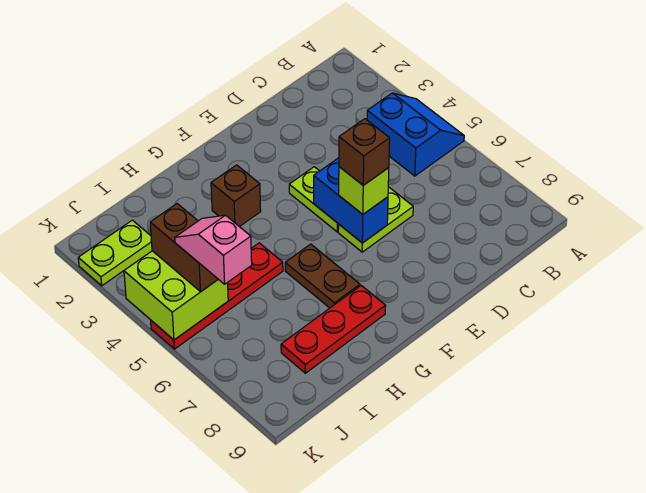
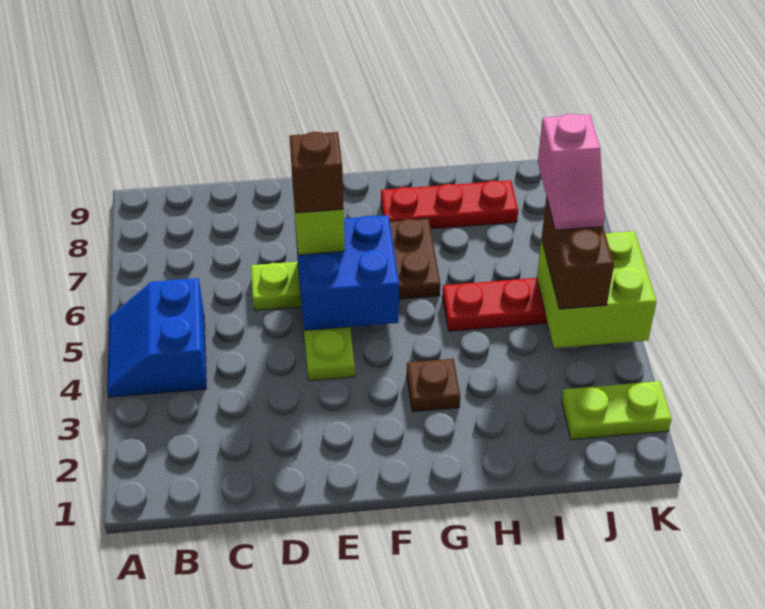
blue brick E5:E6 level 2 -> blue brick E5:F6 level 2
brown brick G3 level 1 -> brown plate G3 level 1

